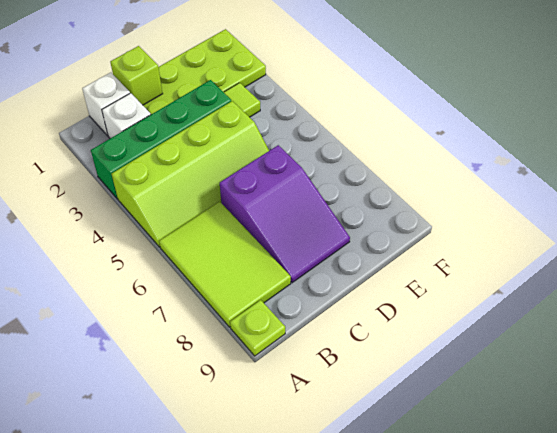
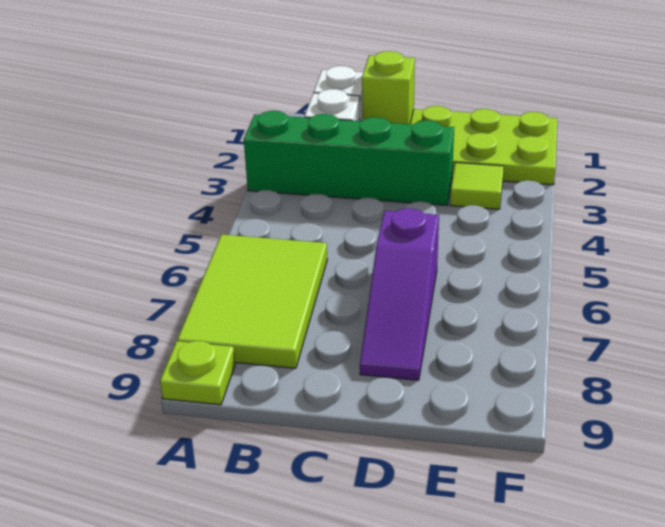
lime slope A4:D5 level 1 top 4 -> none
purple slope C6:D8 level 1 top 6 -> purple slope D6:D8 level 1 top 6

